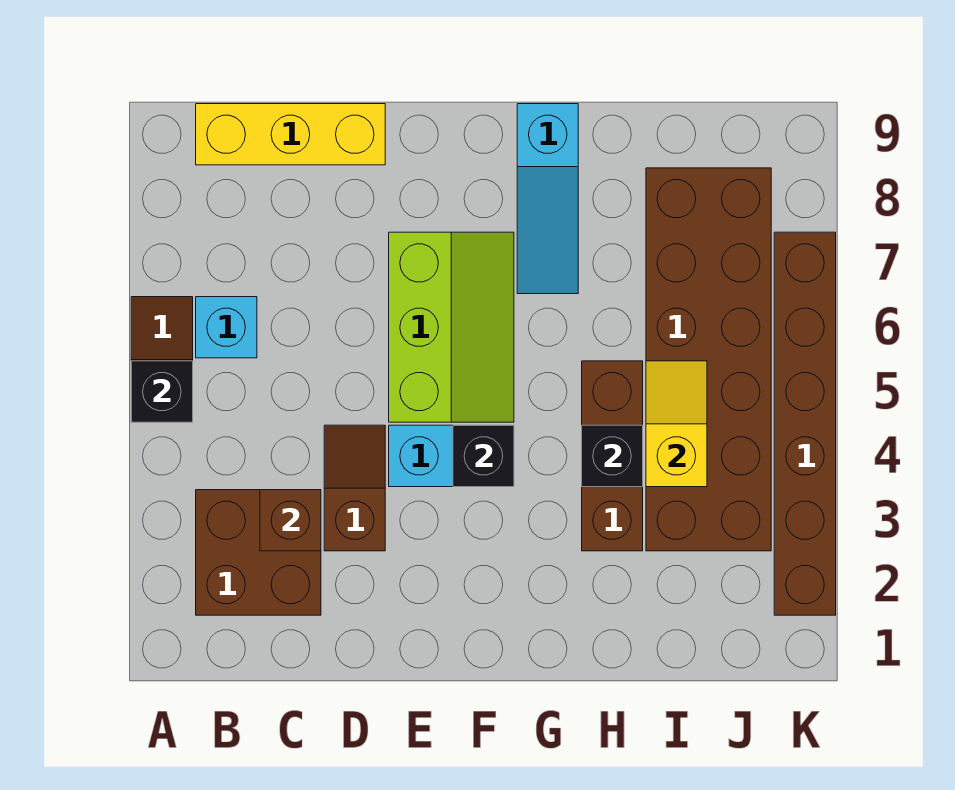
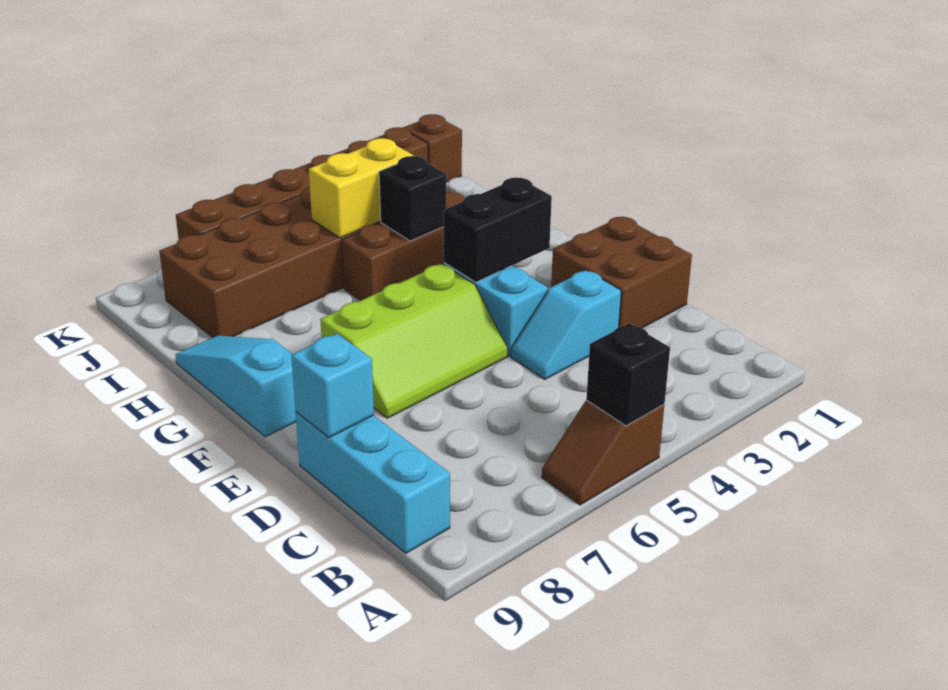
brown brick B2:C3 level 1 -> brown brick D1:E2 level 1
cyan brick B6 level 1 -> cyan brick D9 level 2
yellow brick B9:D9 level 1 -> cyan brick B9:D9 level 1
brown brick C3 level 2 -> brown brick K1 level 1
brown slope D3:D4 level 1 top 3 -> cyan slope D3:D4 level 1 top 3
lime slope E5:F7 level 1 top E -> lime slope E5:F7 level 1 top F
black brick F4 level 2 -> black brick F3:F4 level 2
cyan slope G7:G9 level 1 top 9 -> cyan slope F9:H9 level 1 top F
yellow slope I4:I5 level 2 top 4 -> yellow brick I4:I5 level 2

